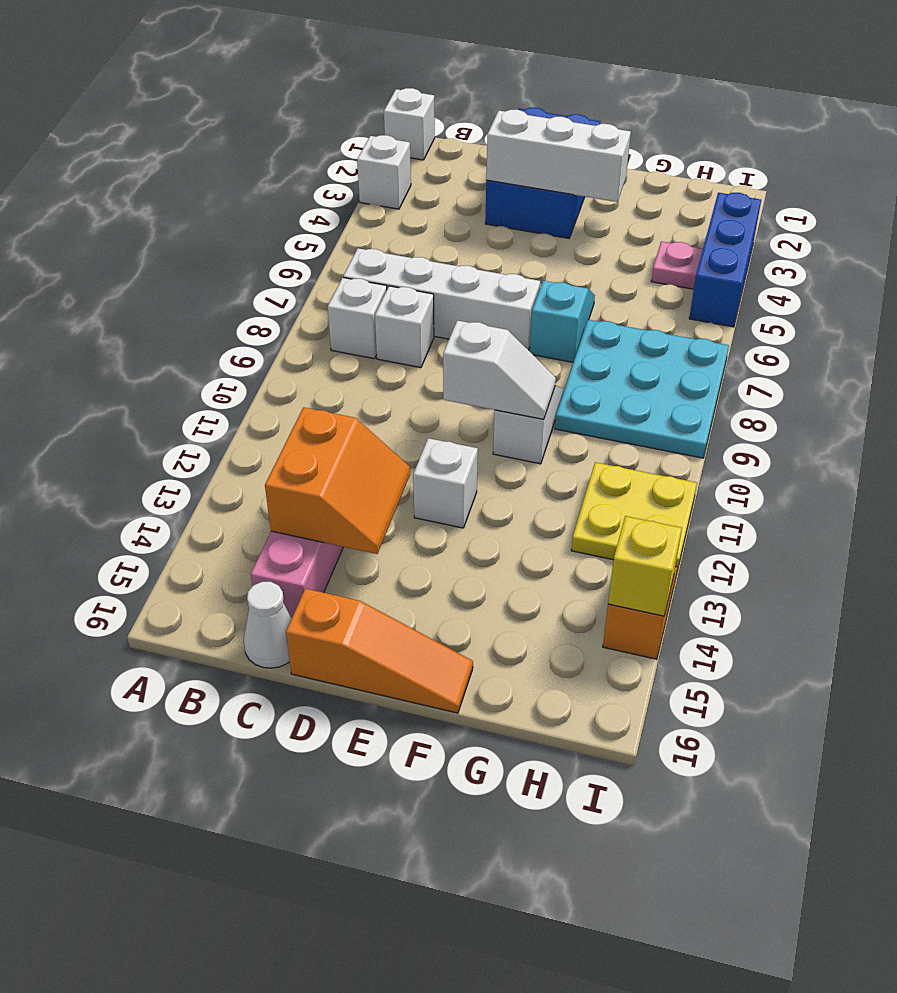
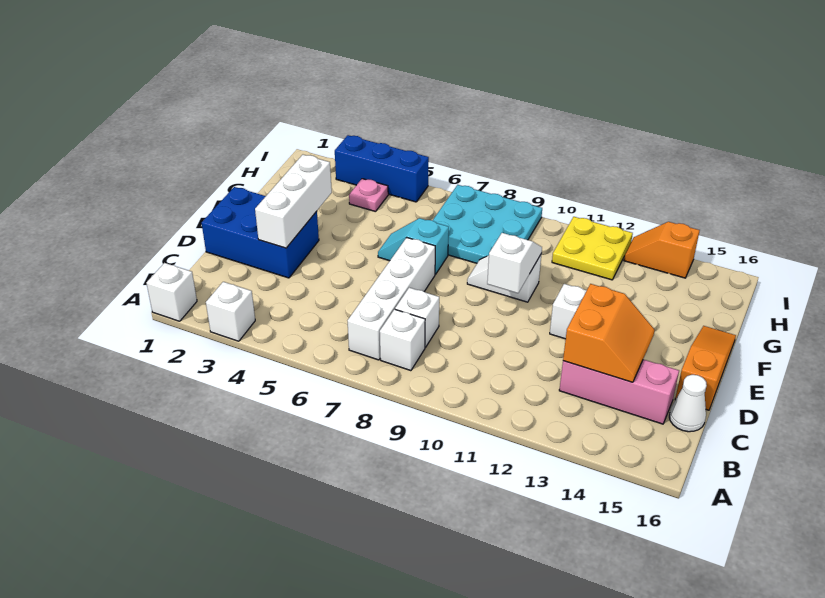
orange slope C13:D14 level 2 top C -> orange slope C13:D14 level 2 top 13
yellow brick I14 level 2 -> none

